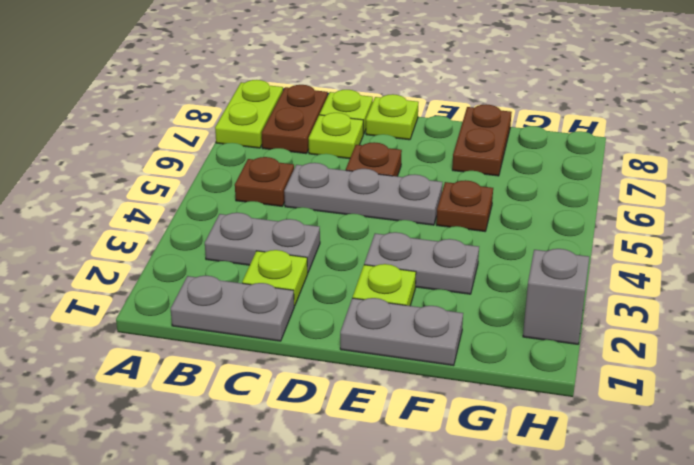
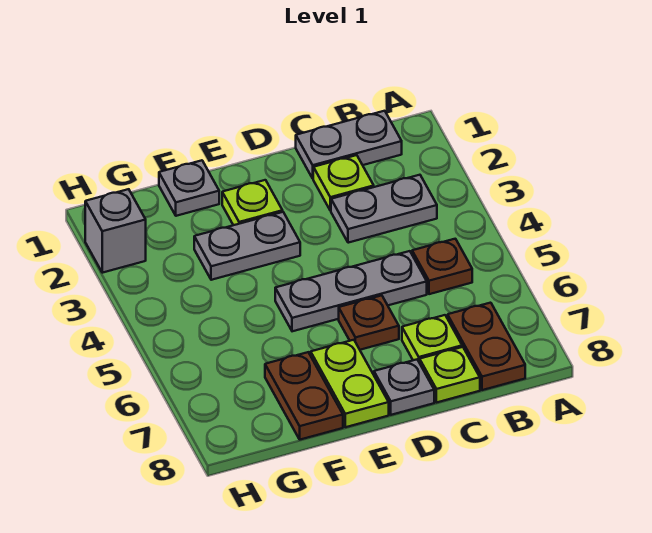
lime plate A7:A8 level 1 -> lime plate E7:E8 level 1
lime plate D8 level 1 -> grey plate D8 level 1
grey plate E1:F1 level 1 -> grey plate F1 level 1
brown plate F5 level 1 -> none

